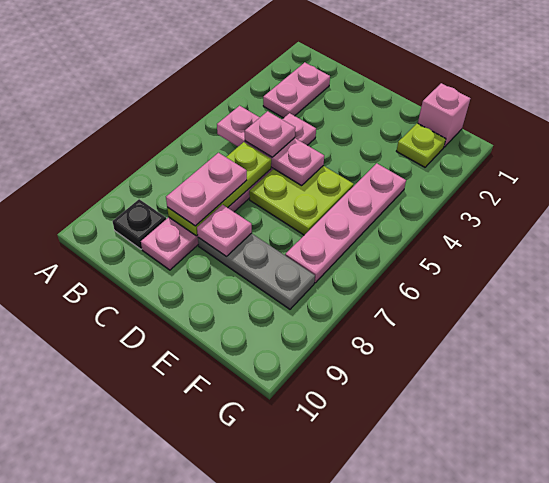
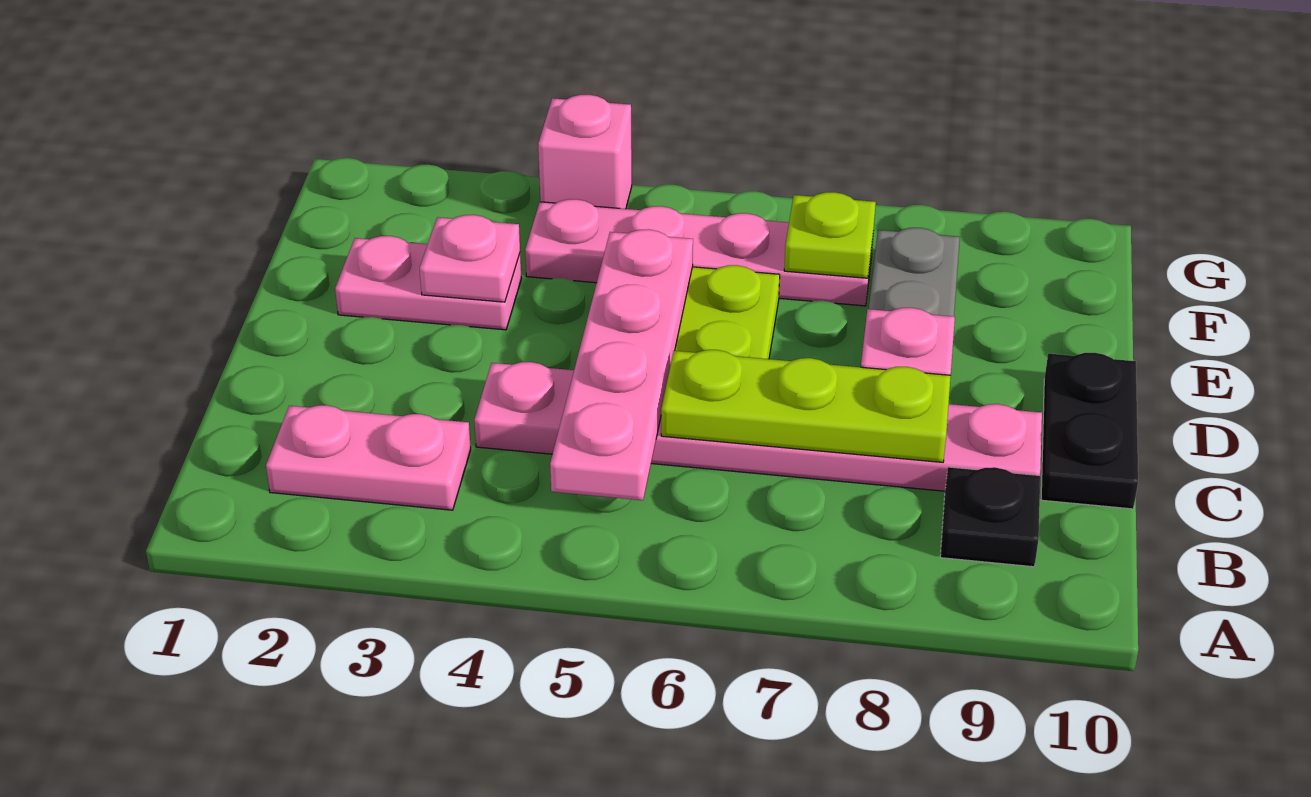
pink plate B5:D5 level 2 -> pink plate B5:E5 level 2
pink plate C5 level 3 -> pink plate E3 level 2
pink plate C7:C8 level 3 -> pink plate E2:E3 level 1
none -> black plate C10:D10 level 1
pink brick F1 level 1 -> pink brick G4 level 1
lime plate F2 level 1 -> lime plate F7 level 2

